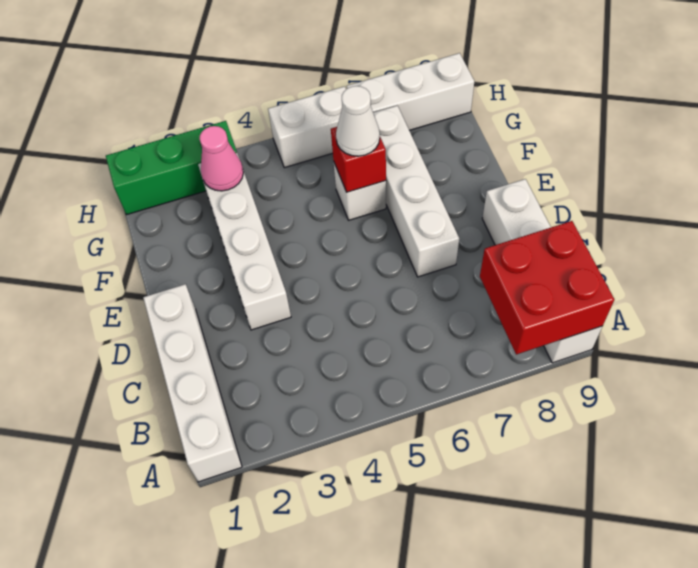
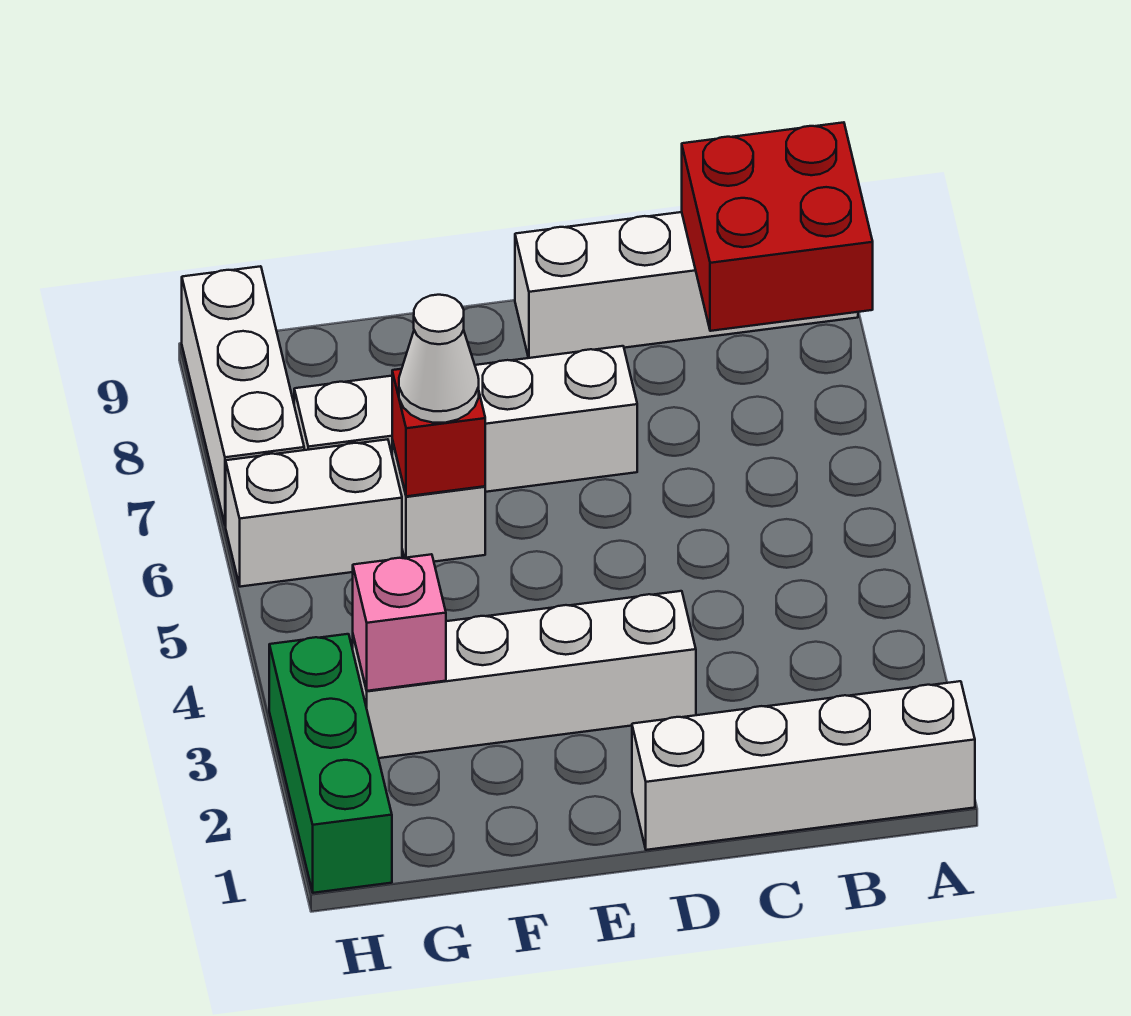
pink cone G3 level 2 -> pink brick G3 level 2
white brick H5:H6 level 1 -> white brick G6:H6 level 1

